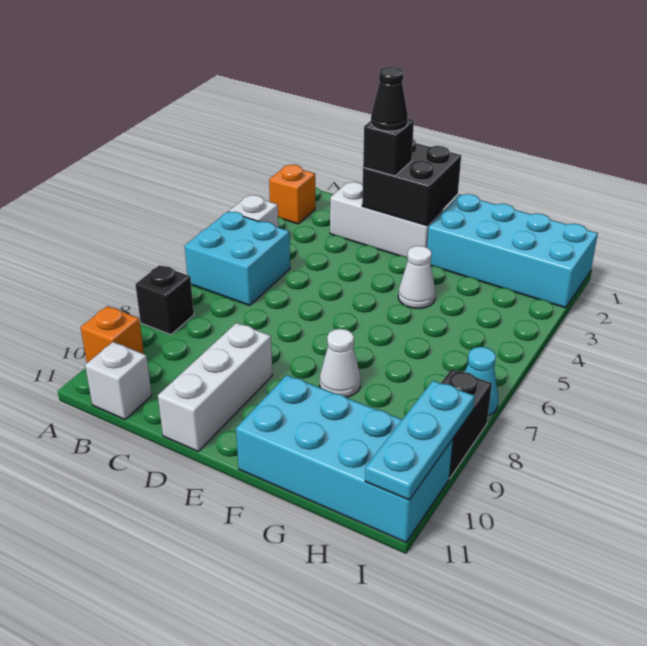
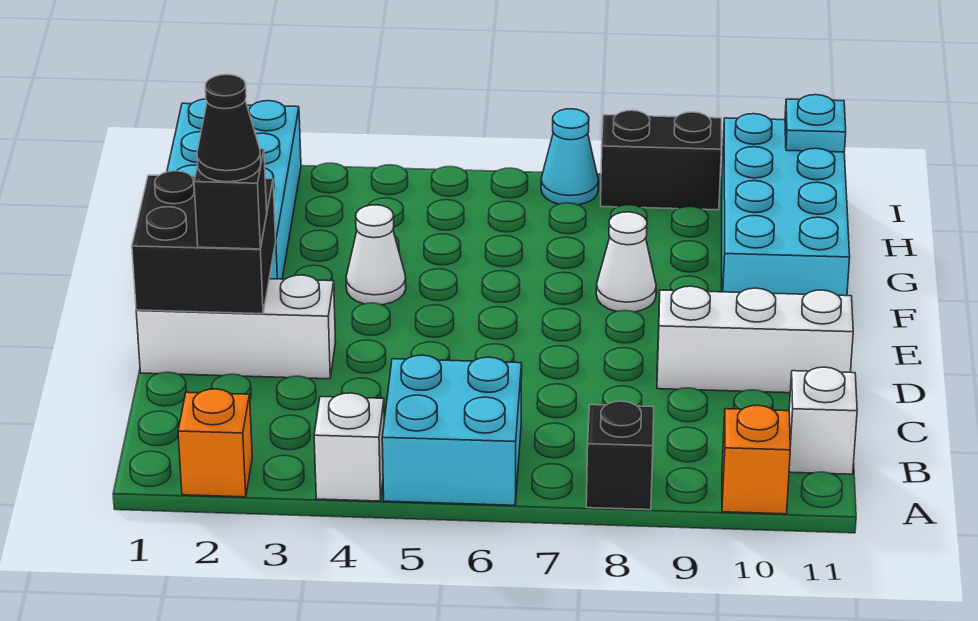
white brick C2:E2 level 1 -> white brick D1:D3 level 1
cyan plate I9:I11 level 2 -> cyan plate I11 level 2

